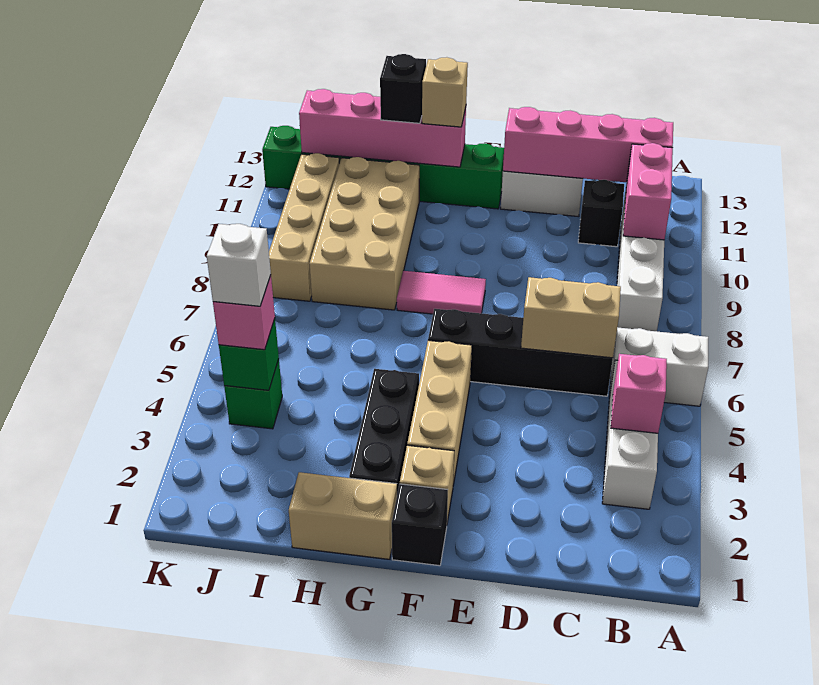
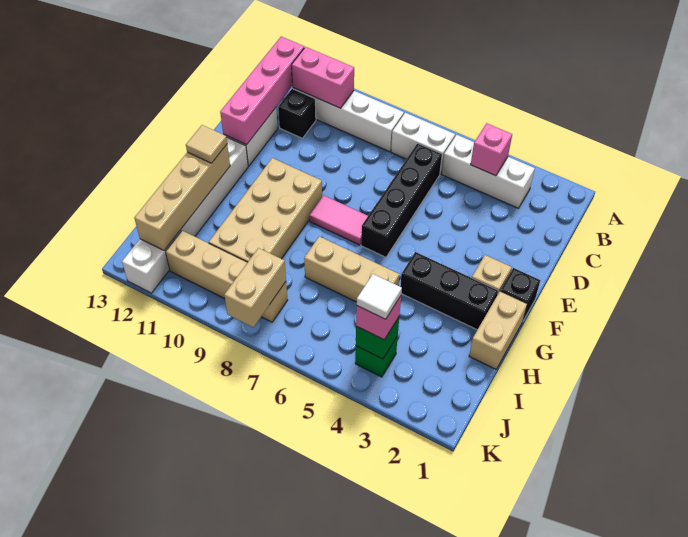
white brick A6:B6 level 1 -> white brick B6:B7 level 1
tan brick C6:D6 level 2 -> tan brick J8:K8 level 2
tan brick F3:F5 level 1 -> tan brick H5:H7 level 1
pink tile F8:G8 level 1 -> pink tile F7:F8 level 1
green brick F12:K12 level 1 -> white brick F12:K12 level 1
pink brick G12:J12 level 2 -> tan brick G12:J12 level 2
tan brick G12 level 3 -> tan tile G12 level 3
tan brick H8:I11 level 1 -> tan brick F9:I10 level 1
black brick H12 level 3 -> none
white brick J4 level 4 -> white tile J4 level 4

